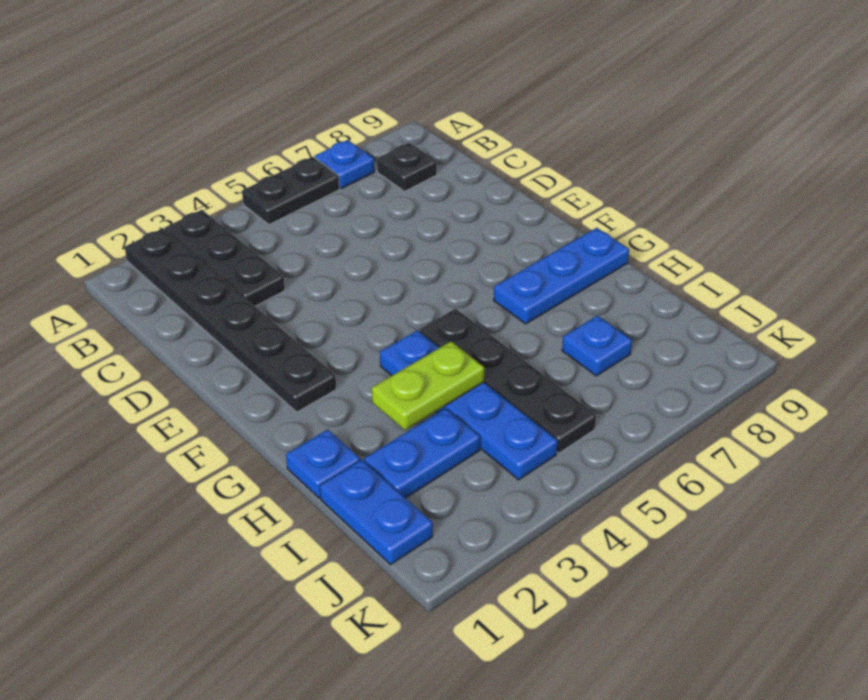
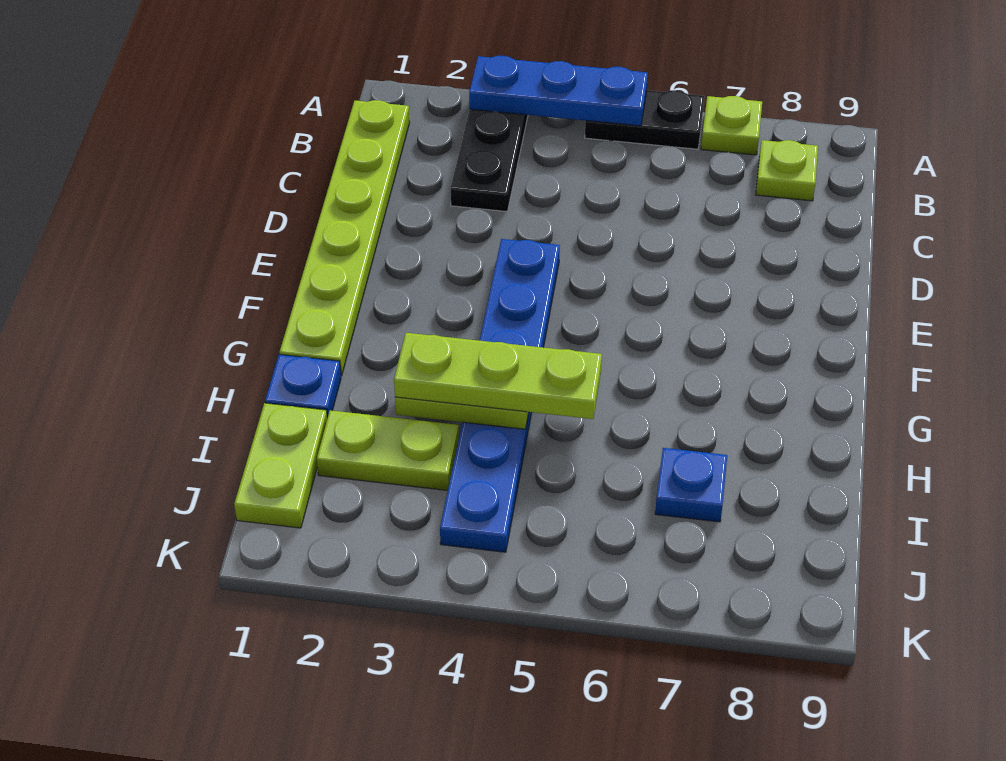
black plate A2:F2 level 1 -> none
blue plate A7 level 1 -> lime plate A7 level 1
none -> lime plate B1:G1 level 1
black plate B8 level 1 -> lime plate B8 level 1
blue plate G4:J4 level 1 -> blue plate E4:J4 level 1
black plate G5:J5 level 1 -> none
blue plate G7:G9 level 1 -> blue plate A3:A5 level 2
none -> lime plate H3:H5 level 3
blue plate I1:J1 level 1 -> lime plate I1:J1 level 1
blue plate I2:I3 level 1 -> lime plate I2:I3 level 1

